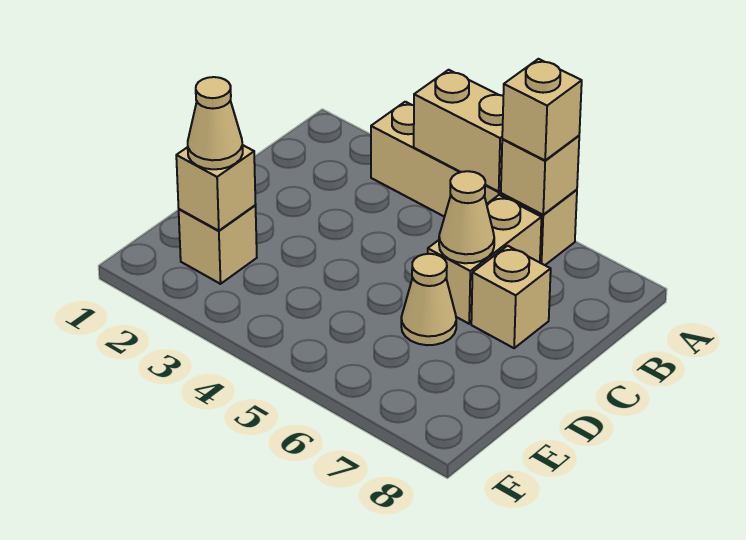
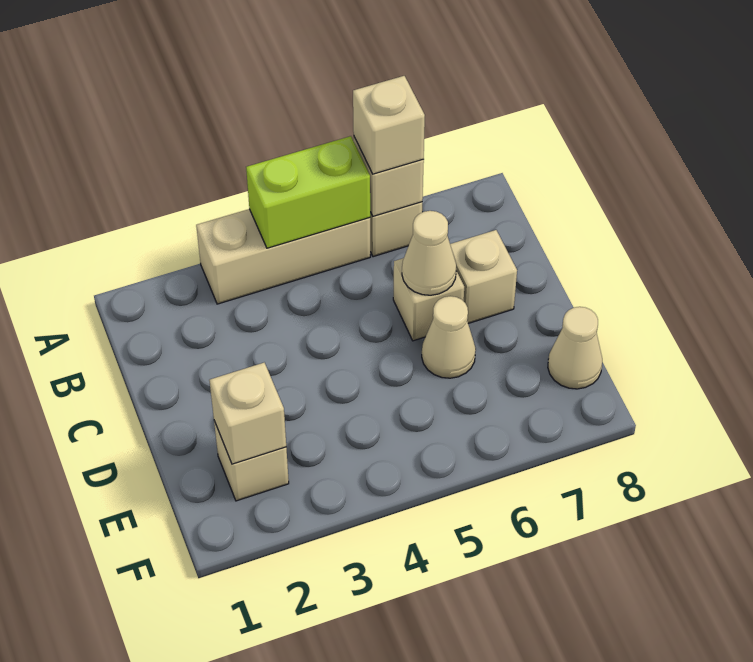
tan brick A4:A5 level 2 -> lime brick A4:A5 level 2
tan brick B6:C6 level 1 -> tan brick C6 level 1
tan cone E2 level 3 -> tan cone E8 level 1

